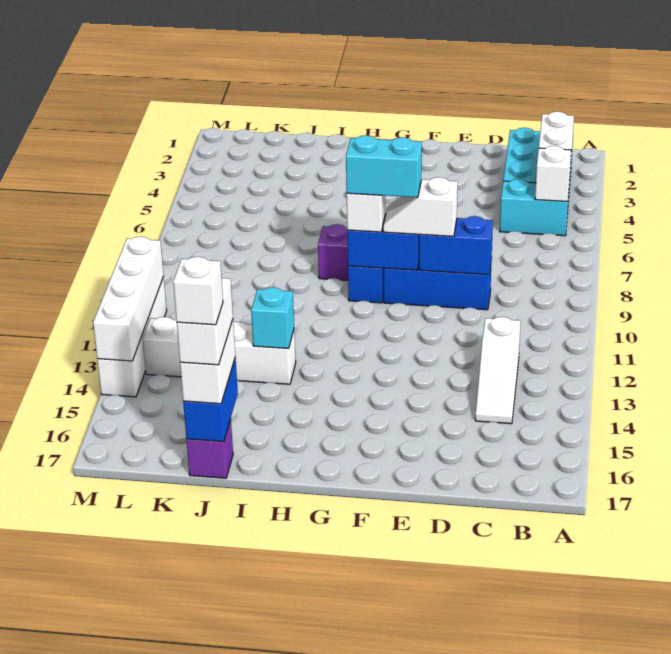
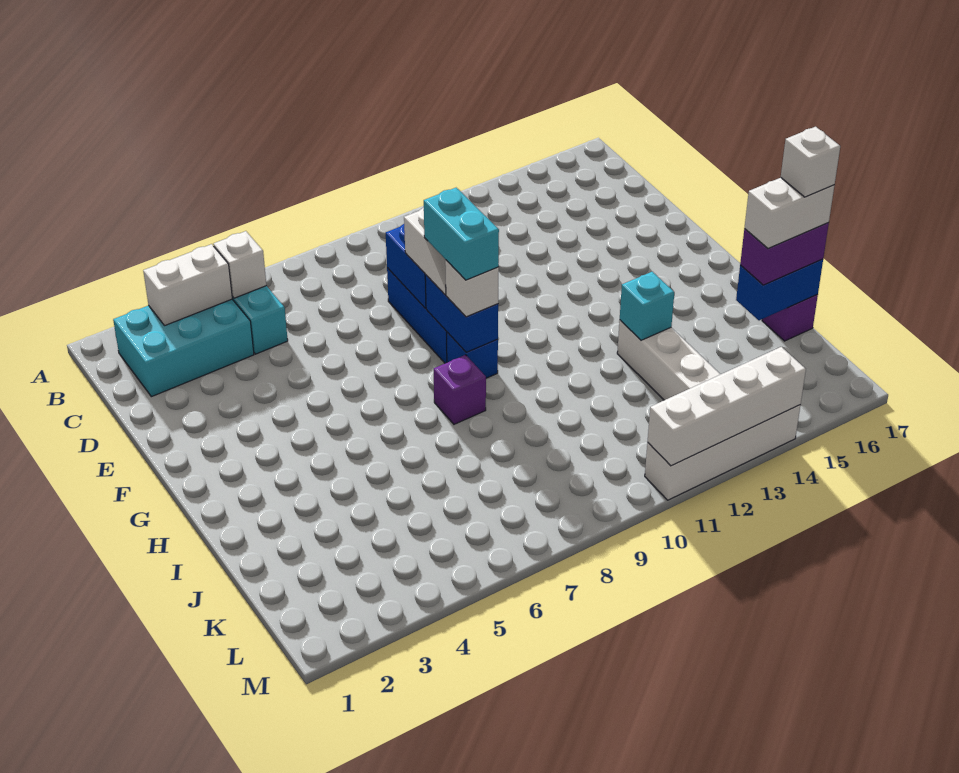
white slope C12:C14 level 1 top 12 -> none
white brick J16:J17 level 3 -> purple brick J16:J17 level 3

